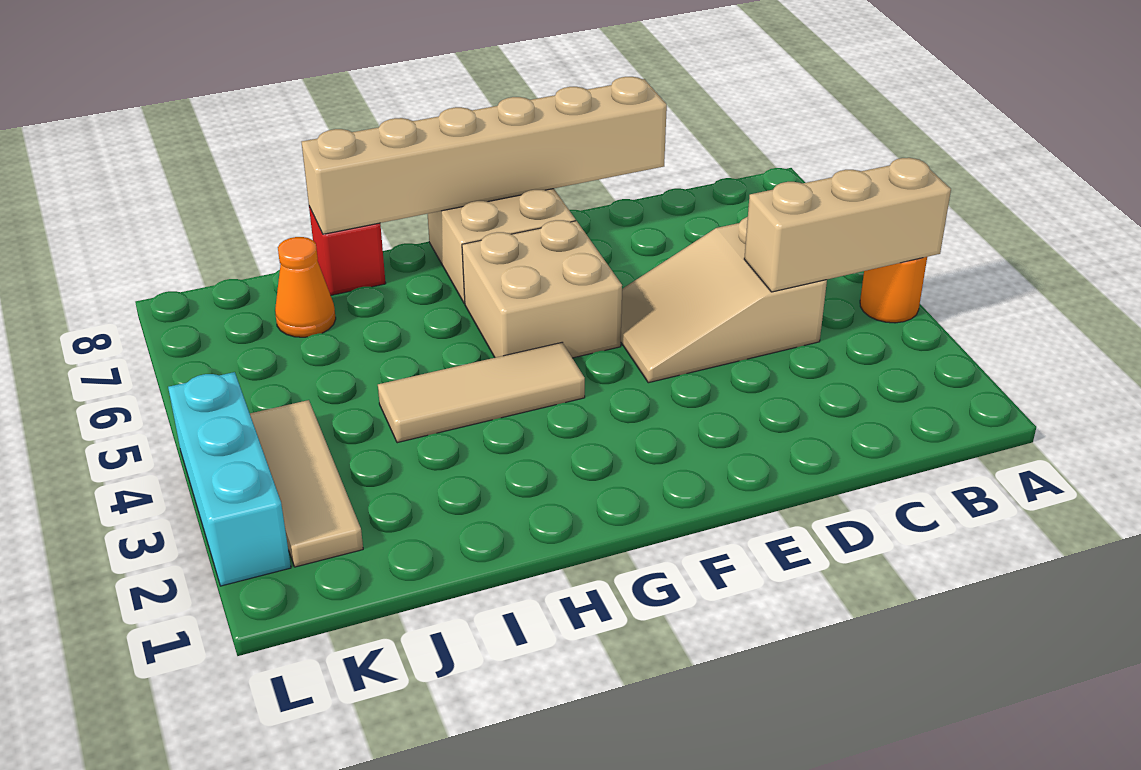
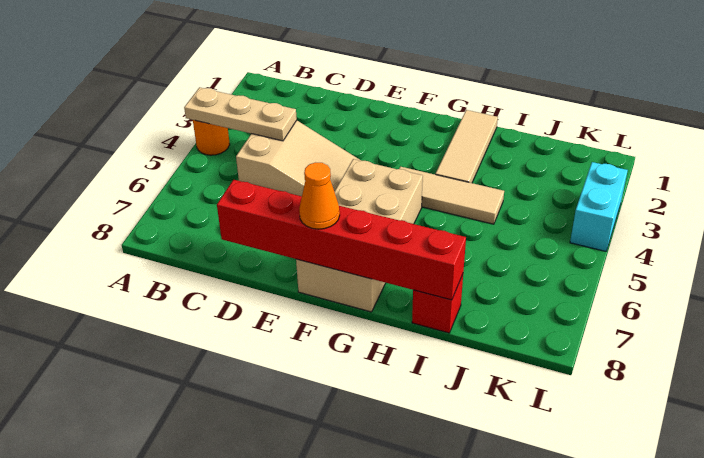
tan brick A4:C4 level 2 -> tan plate A4:C4 level 2
tan brick D8:I8 level 2 -> red brick D8:I8 level 2
orange cone J7 level 1 -> orange cone F8 level 3
tan tile K2:K4 level 1 -> tan tile H1:H3 level 1
cyan brick L2:L4 level 1 -> cyan brick L3:L4 level 1

